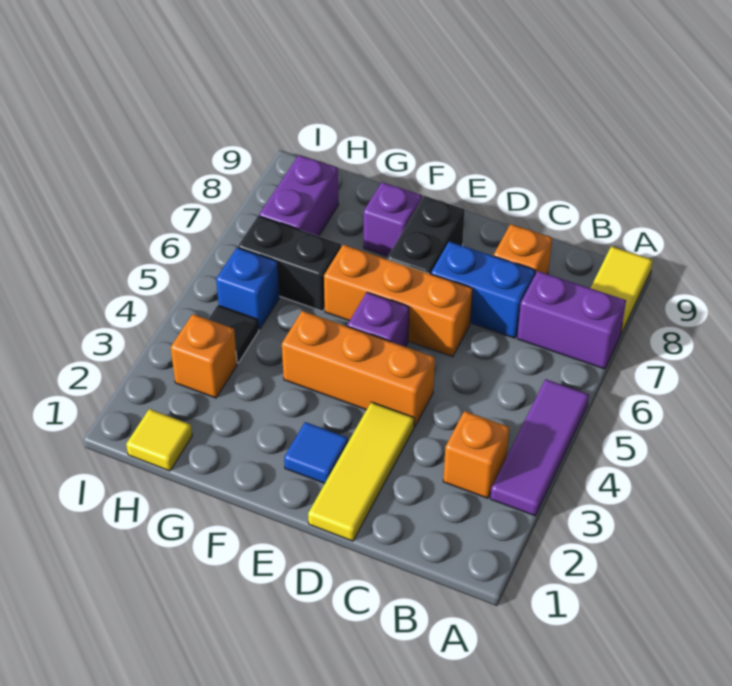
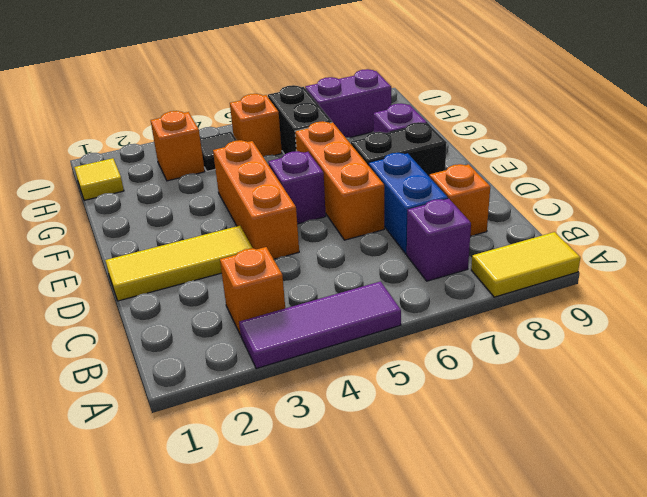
purple brick A7:B7 level 1 -> purple brick B7 level 1
blue tile E2 level 1 -> none
blue brick H5 level 1 -> orange brick H5 level 1

